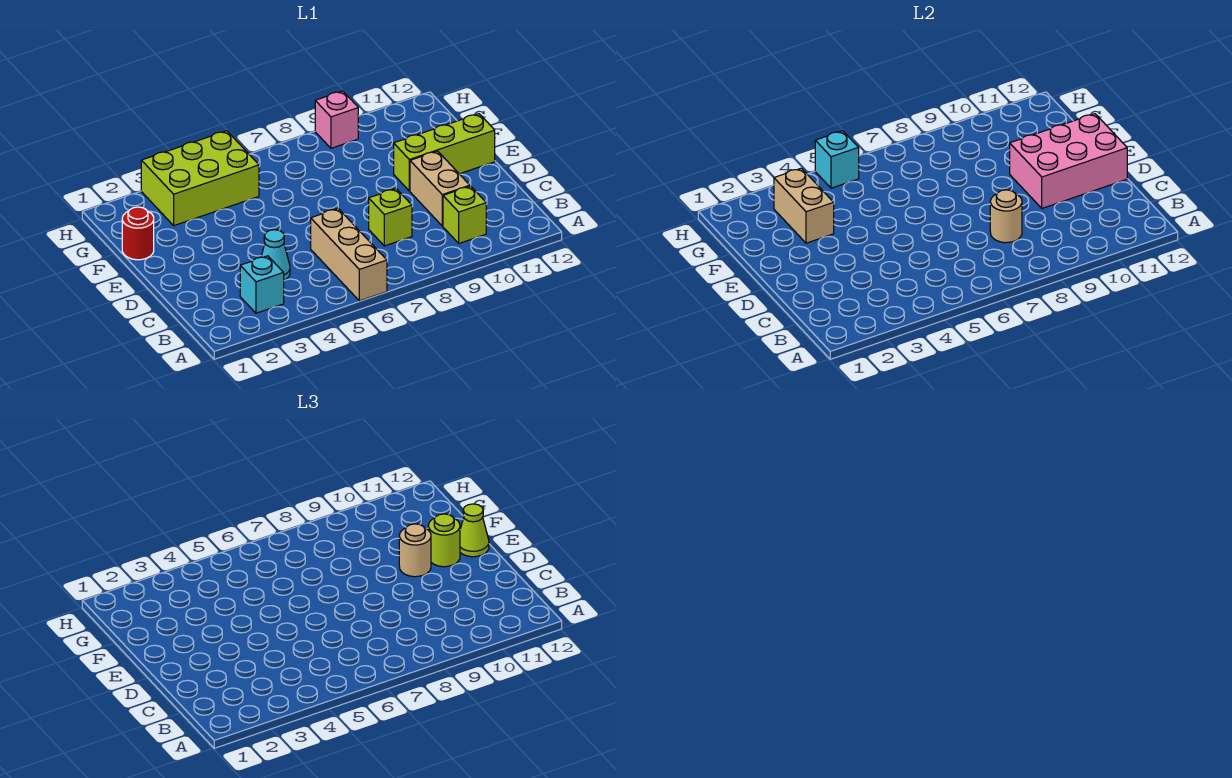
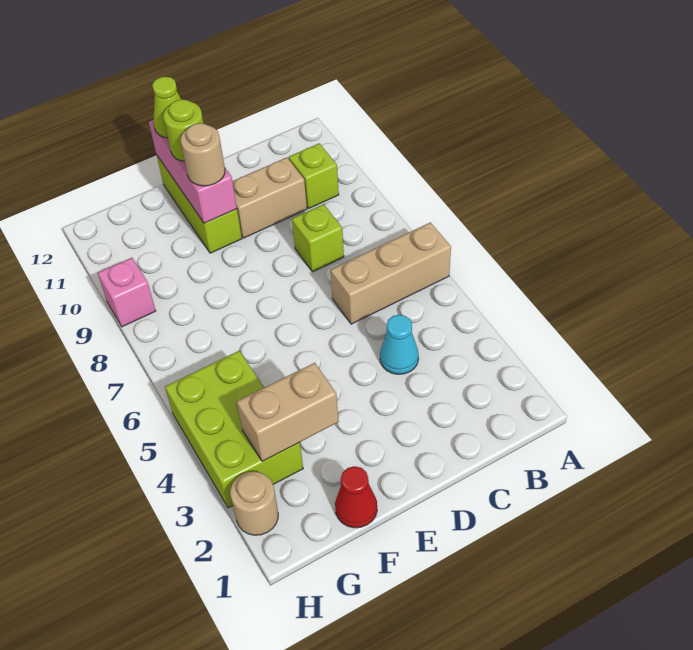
cyan brick B3 level 1 -> none
tan round brick C8 level 2 -> tan round brick H2 level 1
pink brick D10:E12 level 2 -> pink brick E10:E12 level 2
red round brick F1 level 1 -> red cone F1 level 1
cyan brick H5 level 2 -> none

